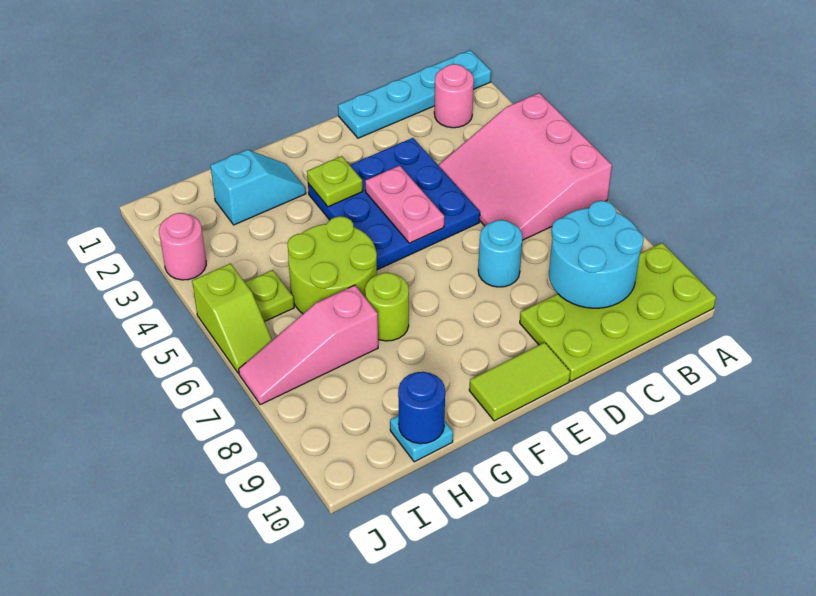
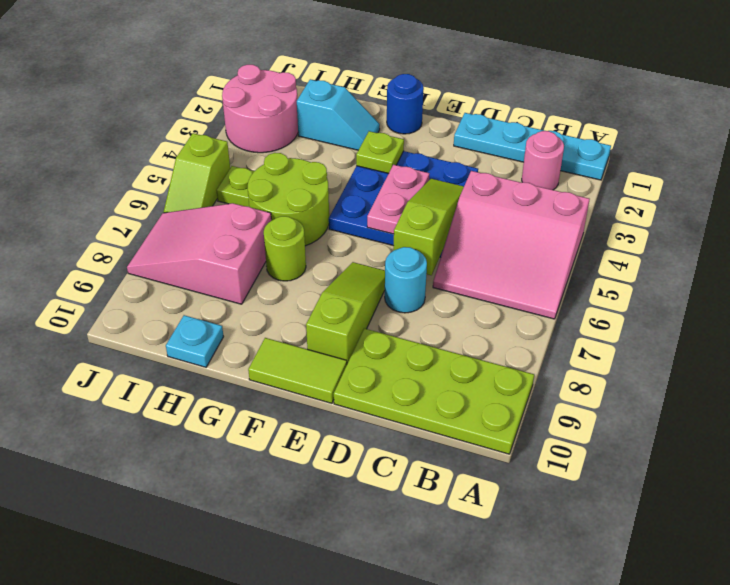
pink slope A4:C6 level 1 top A -> pink slope A4:C6 level 1 top 4
cyan round brick B8:C9 level 2 -> none
none -> lime slope D4:D6 level 2 top 6
none -> lime slope E7:E9 level 1 top 9
pink slope H7:J7 level 1 top H -> pink slope H7:J8 level 1 top H
blue round brick H10 level 2 -> blue round brick F1 level 1
pink round brick J3 level 1 -> pink round brick I2:J3 level 1

